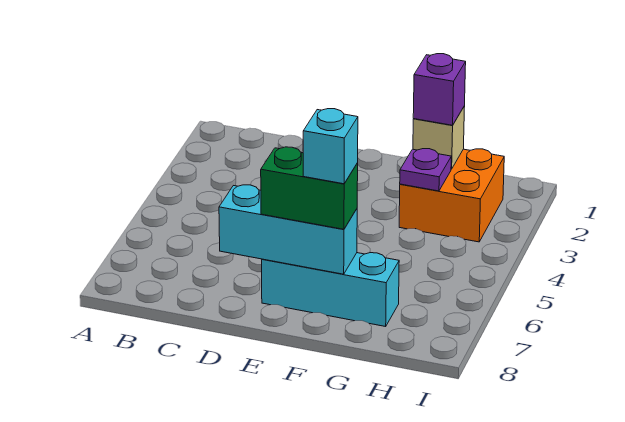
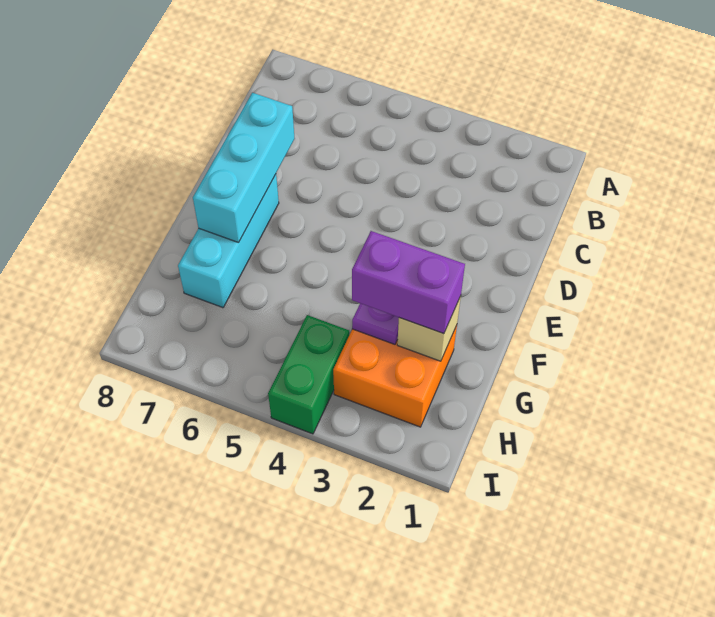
green brick E7:F7 level 3 -> green brick H4:I4 level 1
cyan brick F7 level 4 -> none
purple brick G2 level 3 -> purple brick G2:G3 level 3

